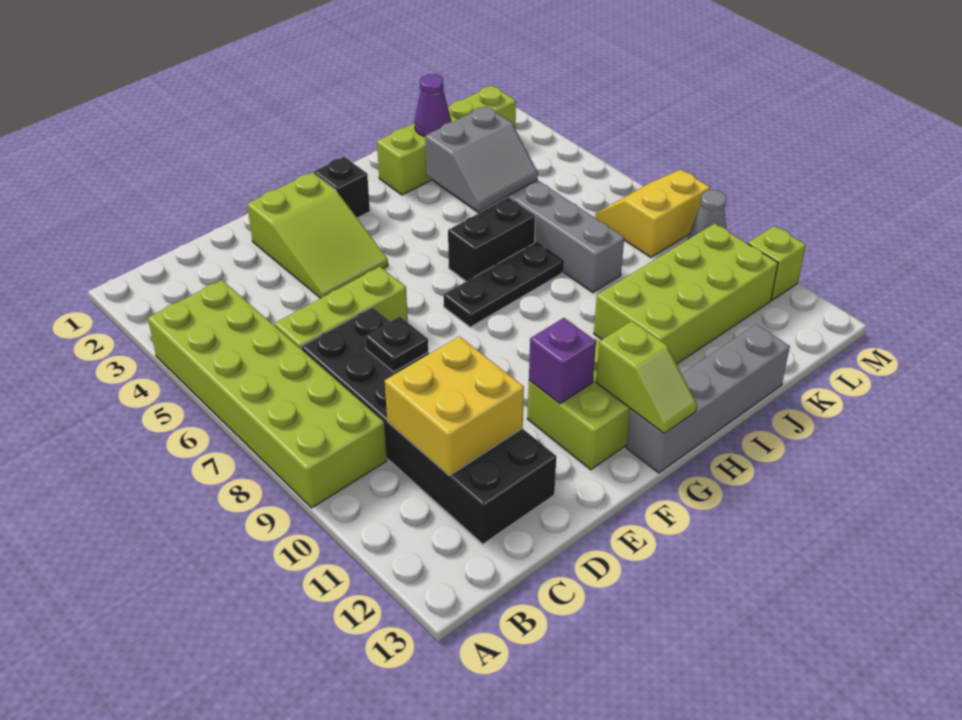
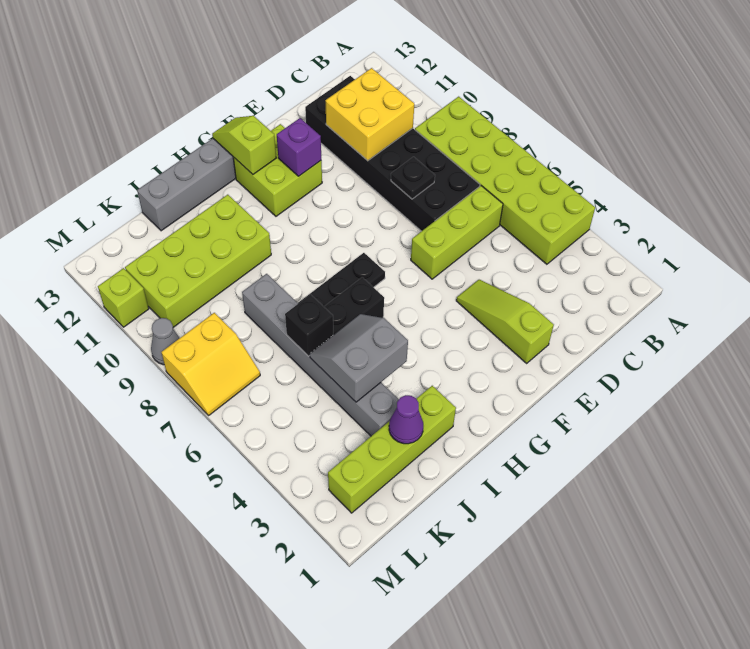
lime slope E2:F4 level 1 top 2 -> lime slope E2:E4 level 1 top 2
black brick G2 level 1 -> black brick J6 level 2

